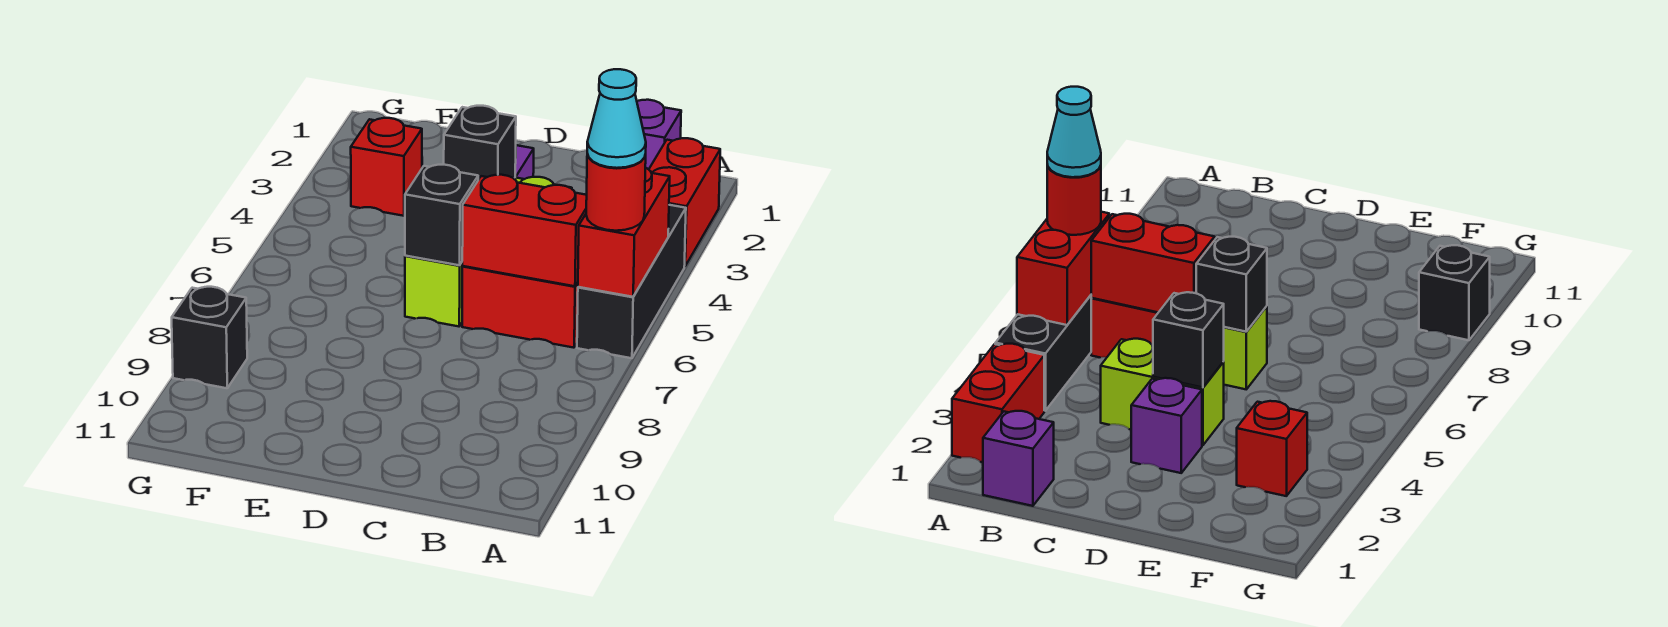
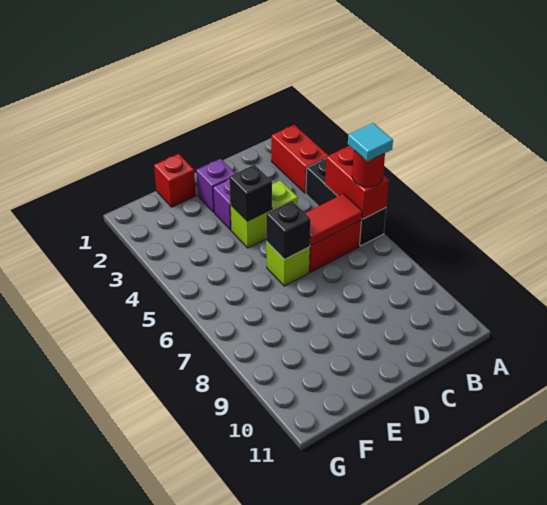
cyan cone A6 level 4 -> cyan tile A6 level 4
purple brick B1 level 1 -> purple brick D2 level 1
red brick B6:C6 level 2 -> red tile B6:C6 level 2
red brick F3 level 1 -> red brick E1 level 1
black brick G9 level 1 -> none

